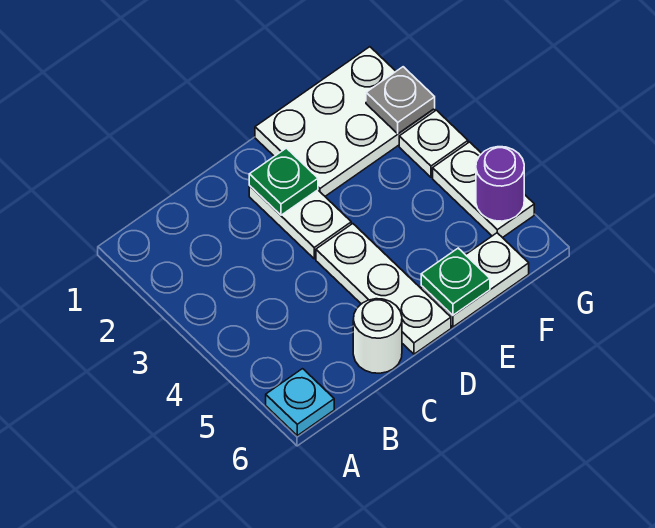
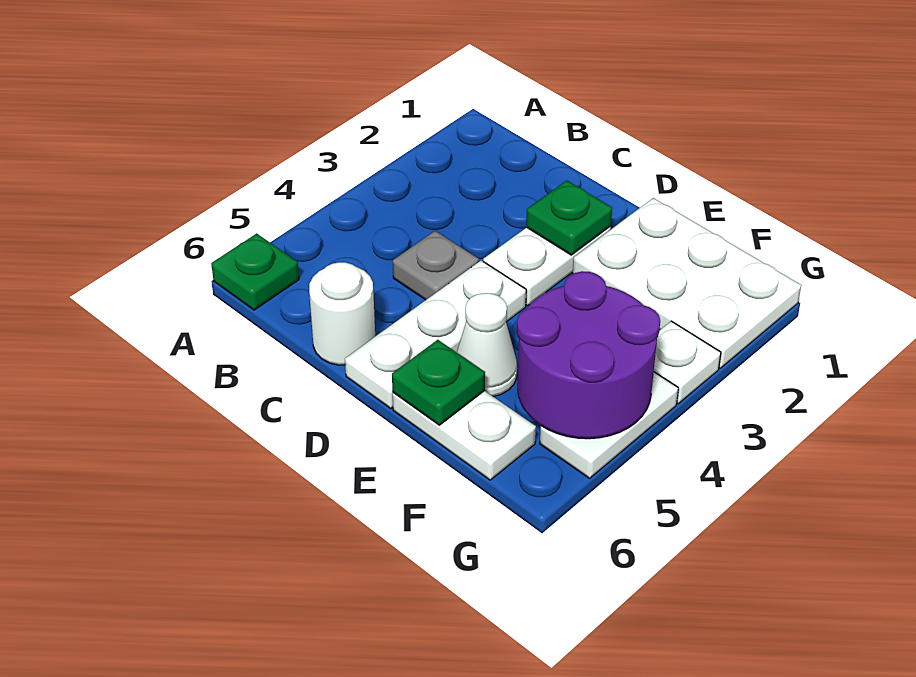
cyan plate A6 level 1 -> green plate A6 level 1
none -> white cone E5 level 1
grey plate G2 level 2 -> grey plate C4 level 1
purple round brick G5 level 2 -> purple round brick F4:G5 level 2

